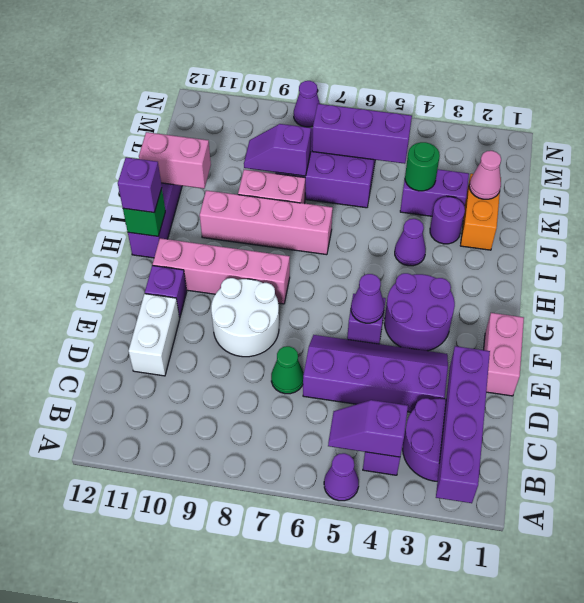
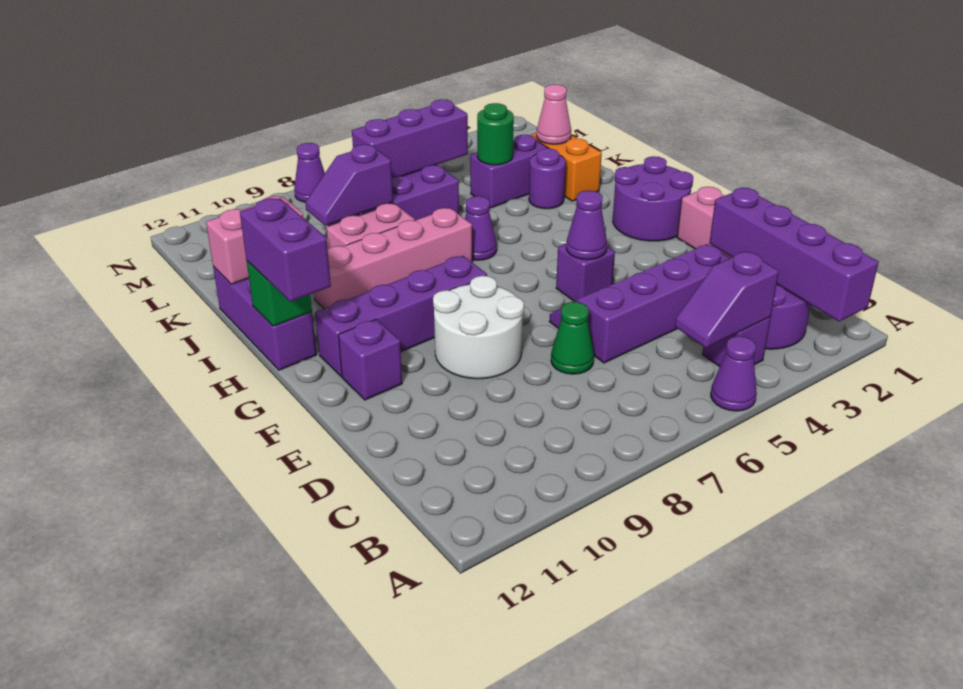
white brick D11:E11 level 1 -> none
purple round brick F3:G4 level 1 -> purple round brick G1:H2 level 1
pink brick G8:G11 level 1 -> purple brick G8:G11 level 1
purple brick H12 level 3 -> purple brick G12:H12 level 3
purple cone I4 level 1 -> purple cone I6 level 1

